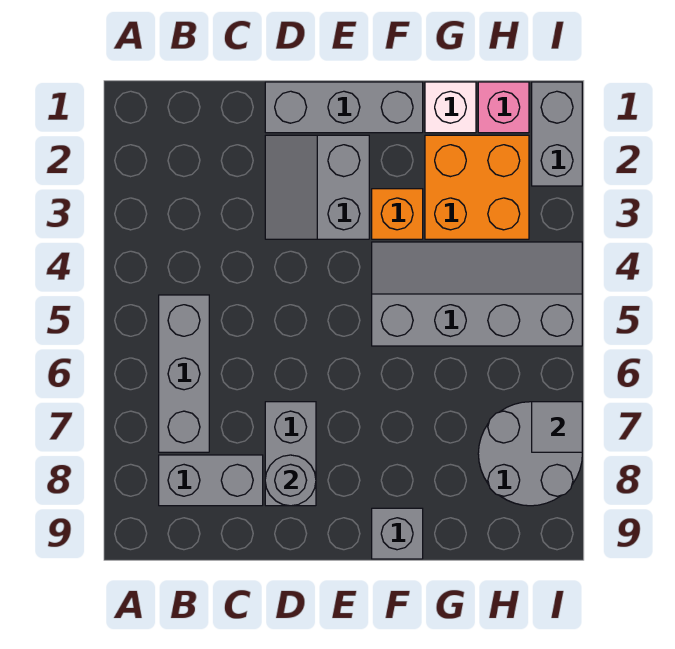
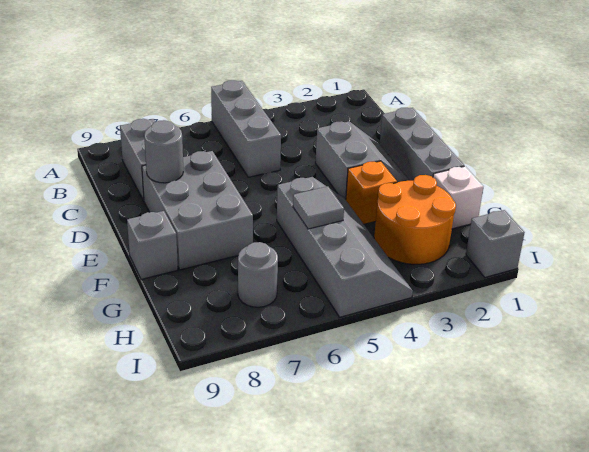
grey brick B5:B7 level 1 -> grey brick A5:C5 level 1
grey slope D2:E3 level 1 top E -> grey slope D2:E3 level 1 top 3
grey brick D7:D8 level 1 -> grey brick D7:F8 level 1
orange brick G2:H3 level 1 -> orange round brick G2:H3 level 1
pink brick H1 level 1 -> none
grey round brick H7:I8 level 1 -> grey round brick H7 level 1
grey brick I1:I2 level 1 -> grey brick I1 level 1
grey tile I7 level 2 -> grey tile G5 level 2

